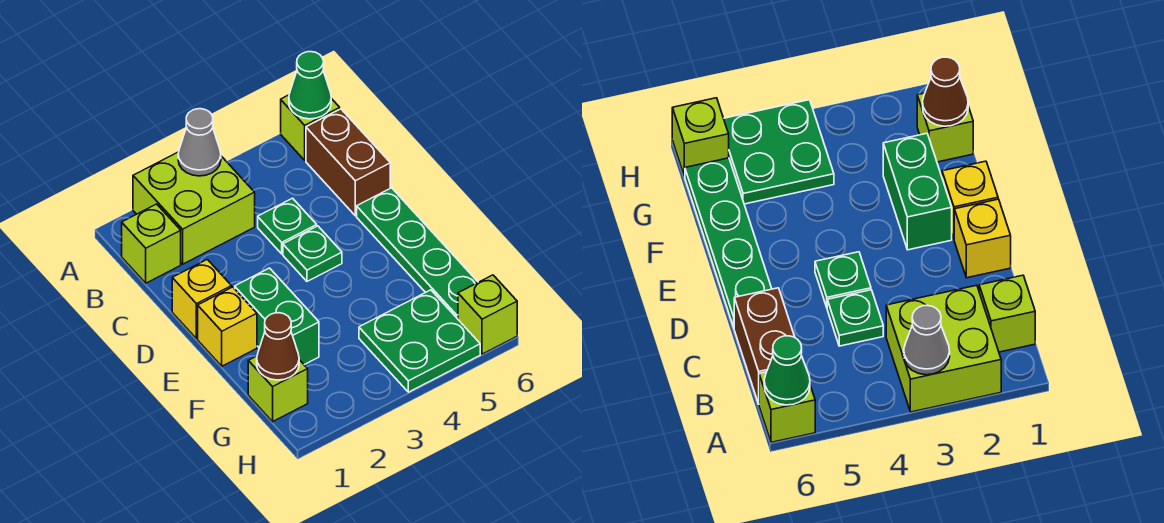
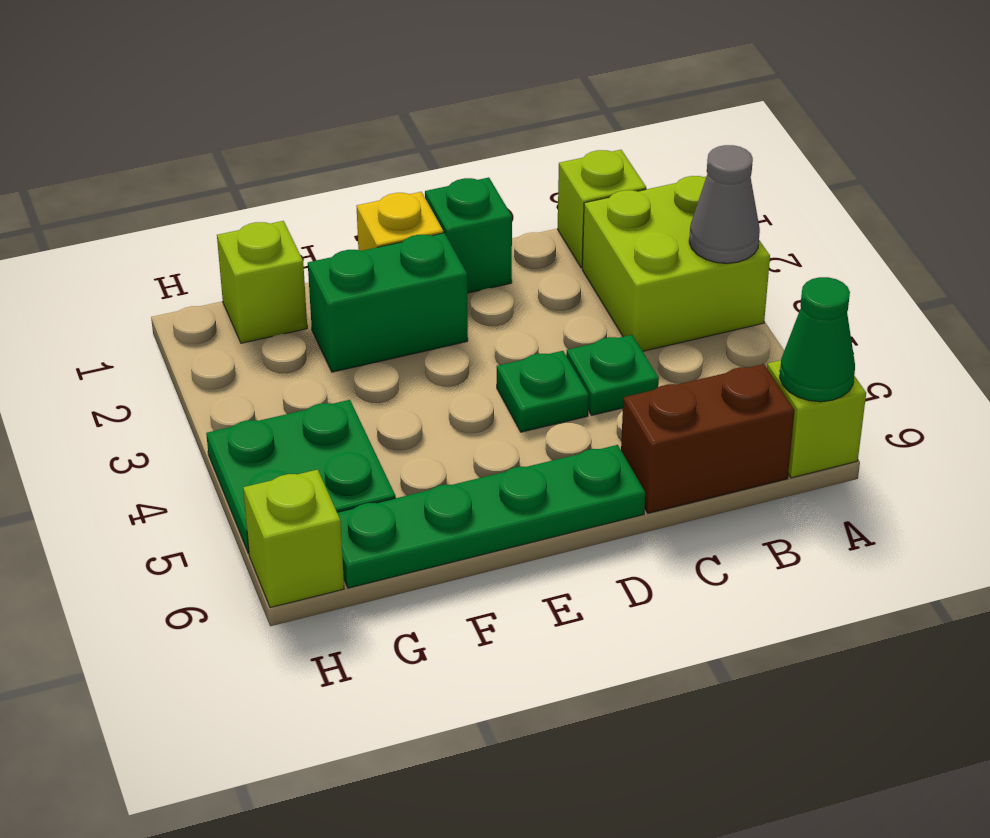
yellow brick D1 level 1 -> green brick D1 level 1
brown cone G1 level 2 -> none

